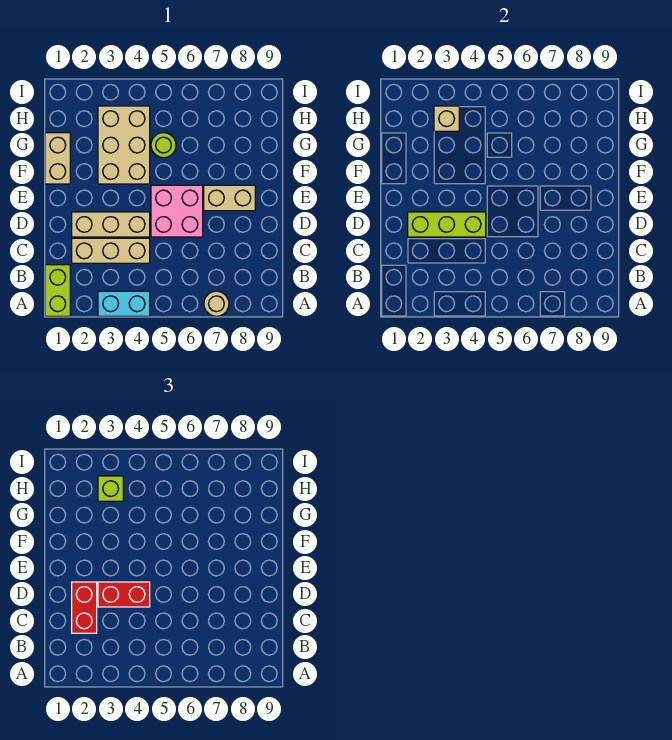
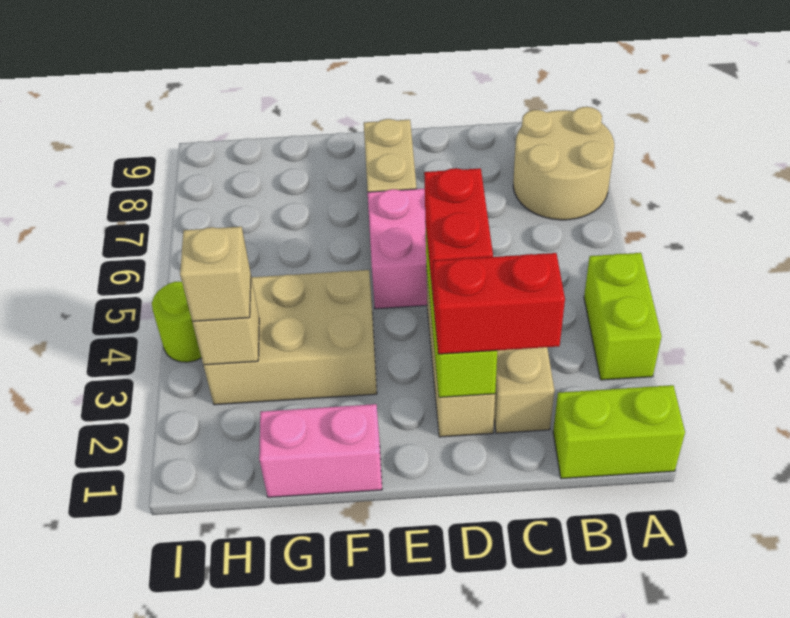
cyan brick A3:A4 level 1 -> lime brick A3:A4 level 1
tan round brick A7 level 1 -> tan round brick A7:B8 level 1
tan brick F1:G1 level 1 -> pink brick F1:G1 level 1
lime round brick G5 level 1 -> lime round brick I4 level 1
lime brick H3 level 3 -> tan brick H3 level 3

